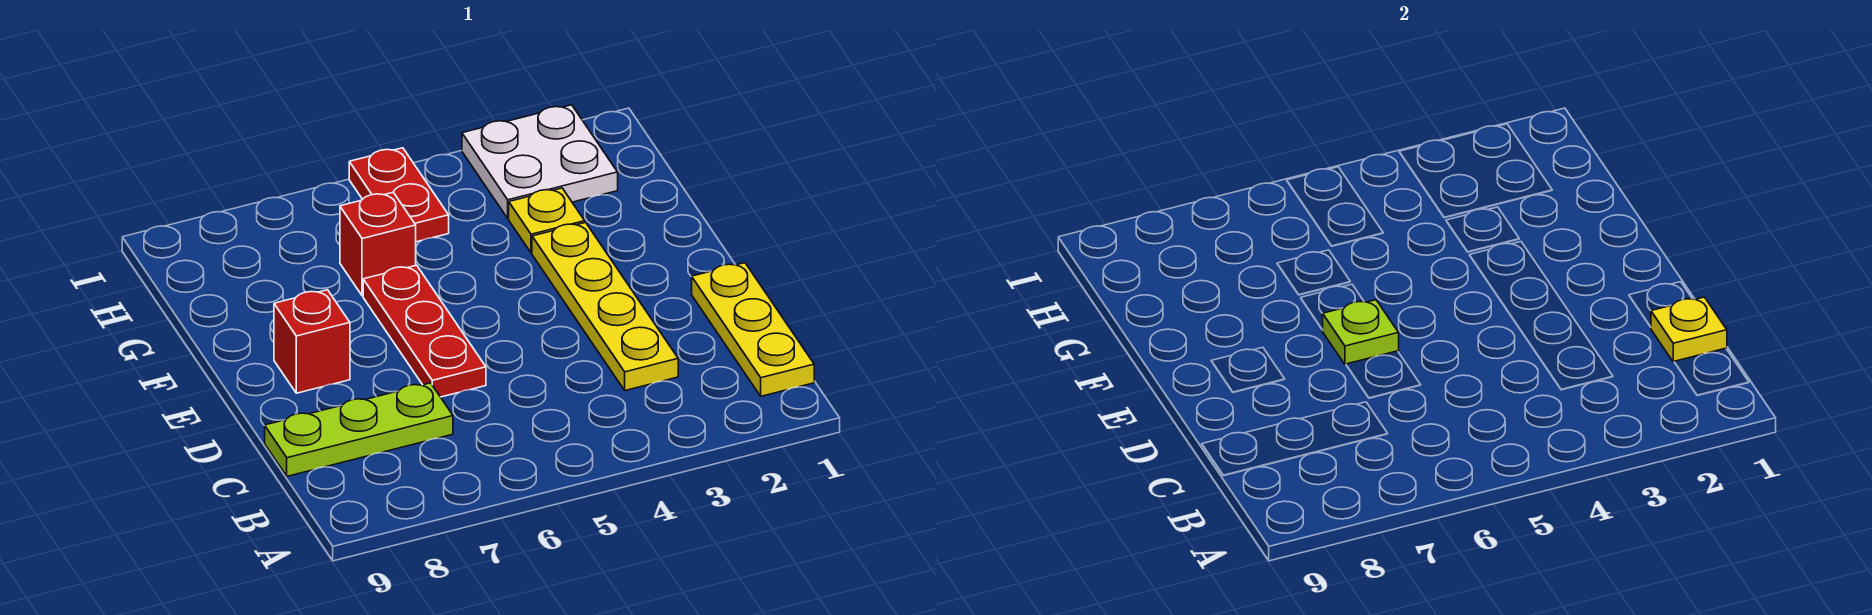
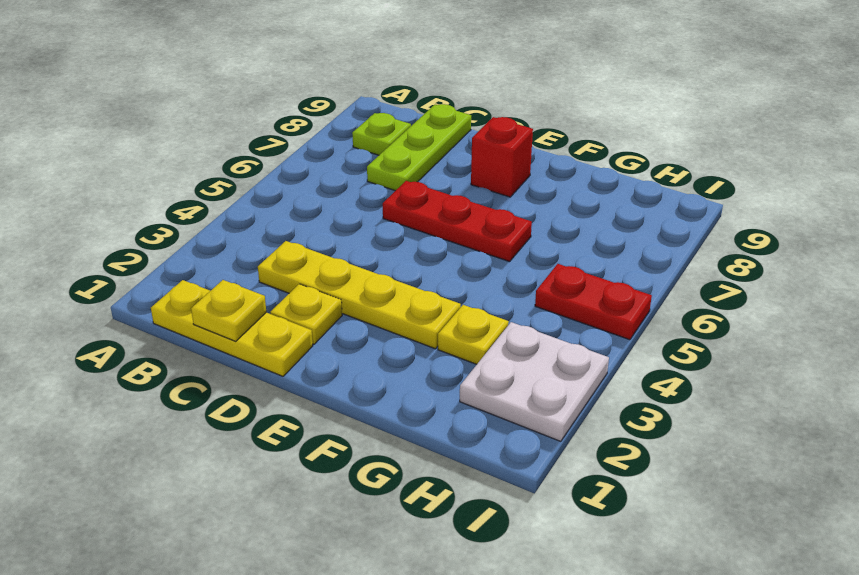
none -> yellow plate D2 level 1
lime plate E6 level 2 -> lime plate B8 level 1
red brick G6 level 1 -> none

